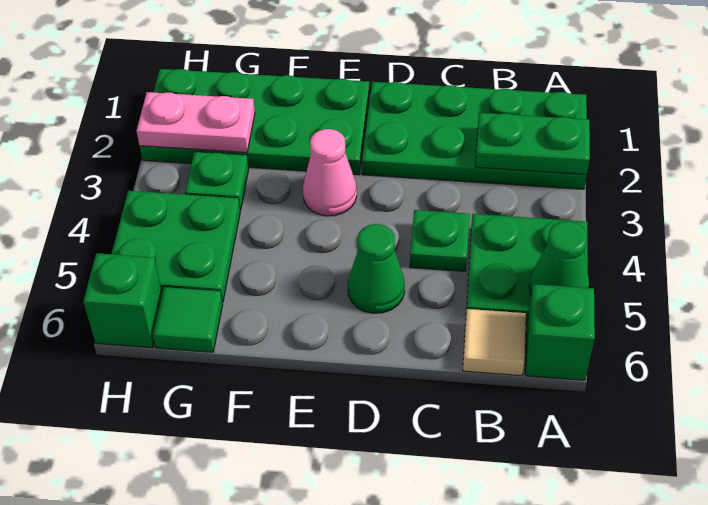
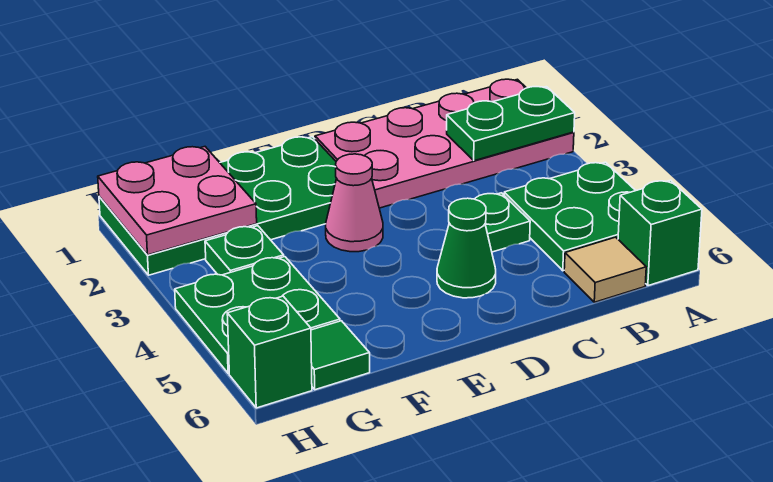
green plate A1:D2 level 1 -> pink plate A1:D2 level 1
green cone A5 level 2 -> none
pink plate G2:H2 level 2 -> pink plate G1:H2 level 2

